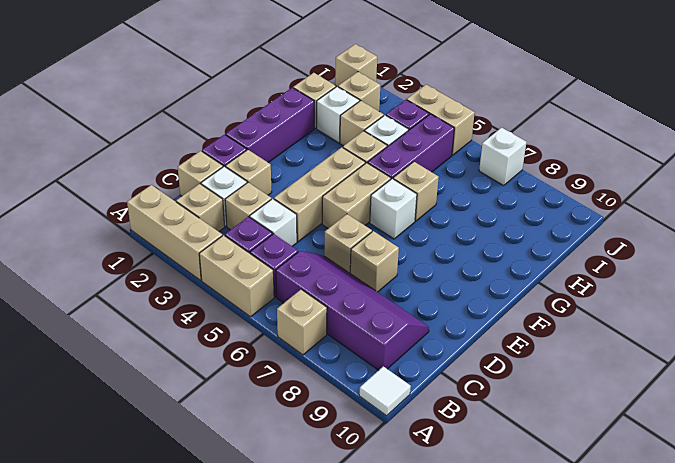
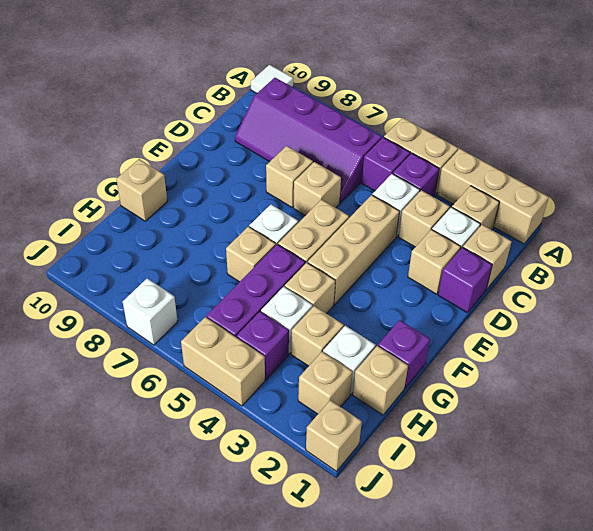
tan brick A7 level 1 -> tan brick G10 level 1
purple brick E1:G1 level 1 -> purple brick G1 level 1

